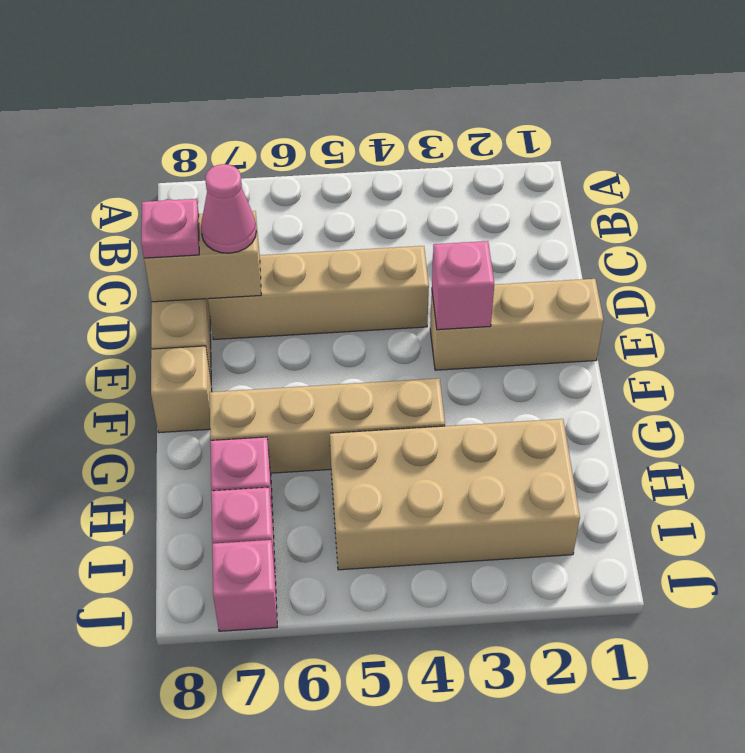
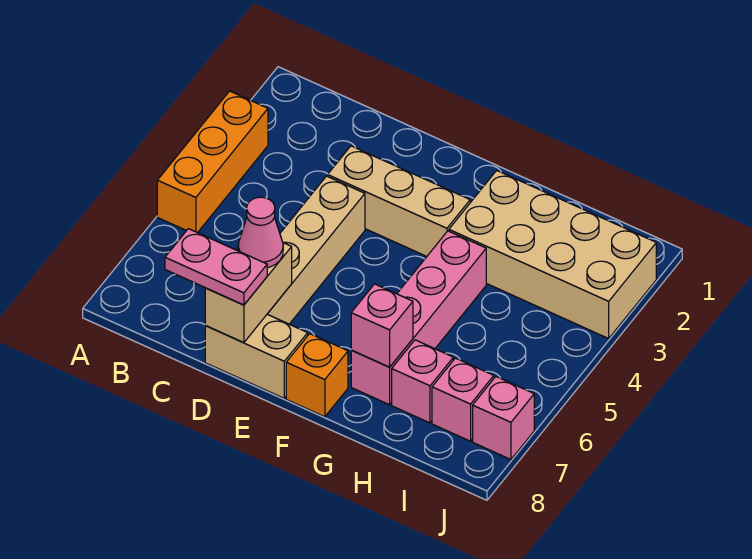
none -> orange brick A3:A5 level 1
pink plate D8 level 3 -> pink plate C8:D8 level 3
tan brick E1:E3 level 1 -> tan brick D3:F3 level 1
pink brick E3 level 2 -> pink brick G7 level 2
tan brick F8 level 1 -> orange brick F8 level 1
tan brick G4:G7 level 1 -> pink brick G4:G7 level 1
tan brick H2:I5 level 1 -> tan brick G2:J3 level 1

